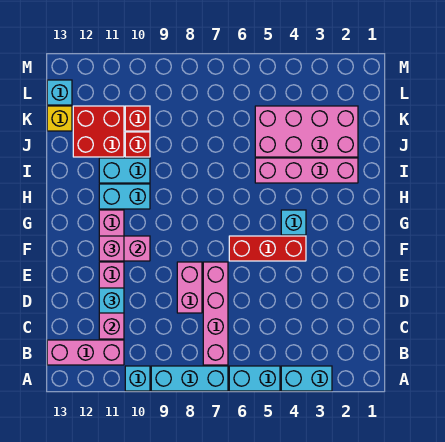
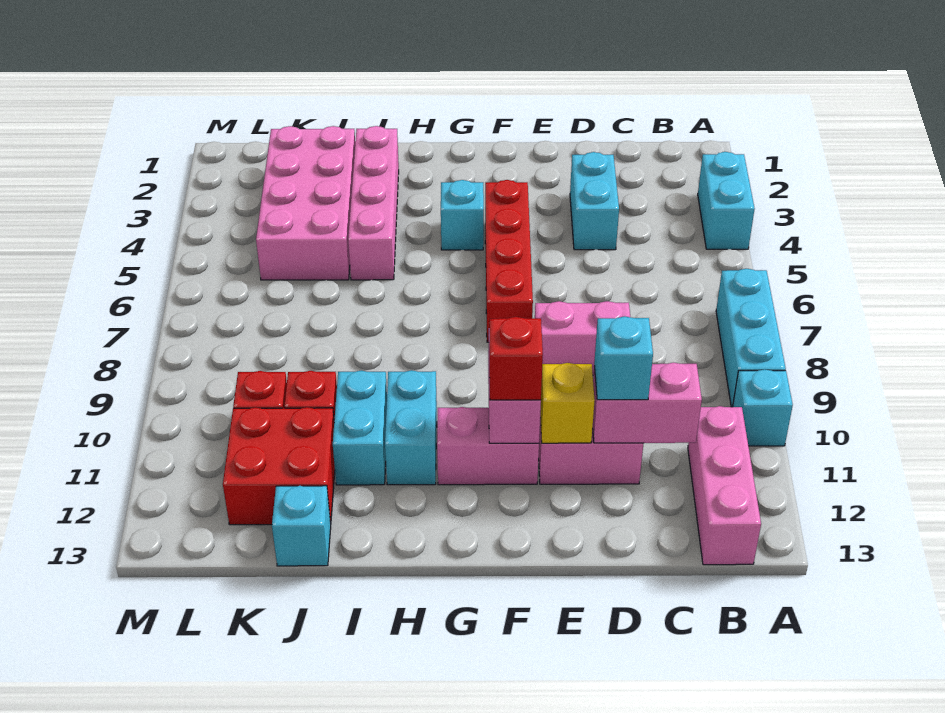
cyan brick A5:A6 level 1 -> cyan brick D3:D4 level 1
pink brick B7:E7 level 1 -> none
red brick F4:F6 level 1 -> red brick F4:F7 level 1
pink brick F11 level 3 -> red brick F11 level 3
yellow brick K13 level 1 -> yellow brick E11 level 2
cyan brick L13 level 1 -> cyan brick J13 level 1

